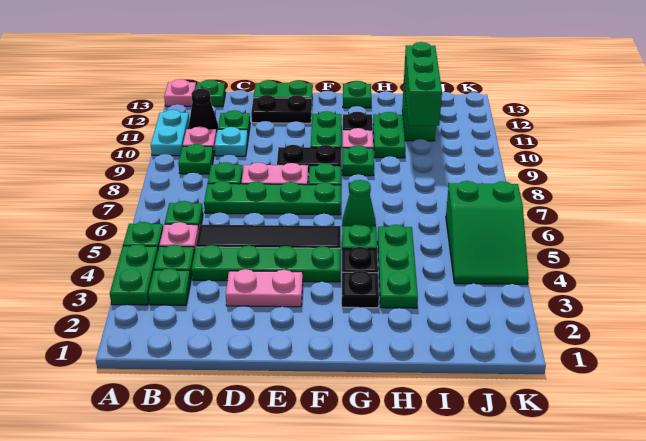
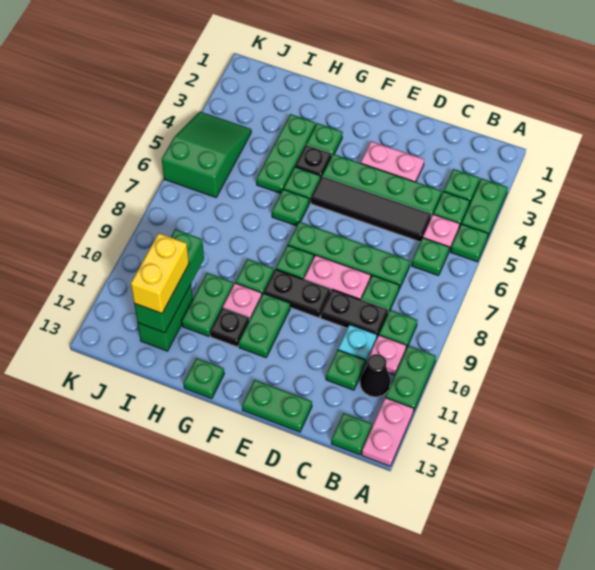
cyan plate A10:A11 level 1 -> green plate A10:A11 level 1
pink plate A13 level 1 -> pink plate A12:A13 level 1
black plate D12:E12 level 1 -> black plate C9:D9 level 1
black plate G3 level 1 -> green plate G3 level 1
green cone G6 level 1 -> green plate G6 level 1
none -> yellow brick I11:I12 level 3

